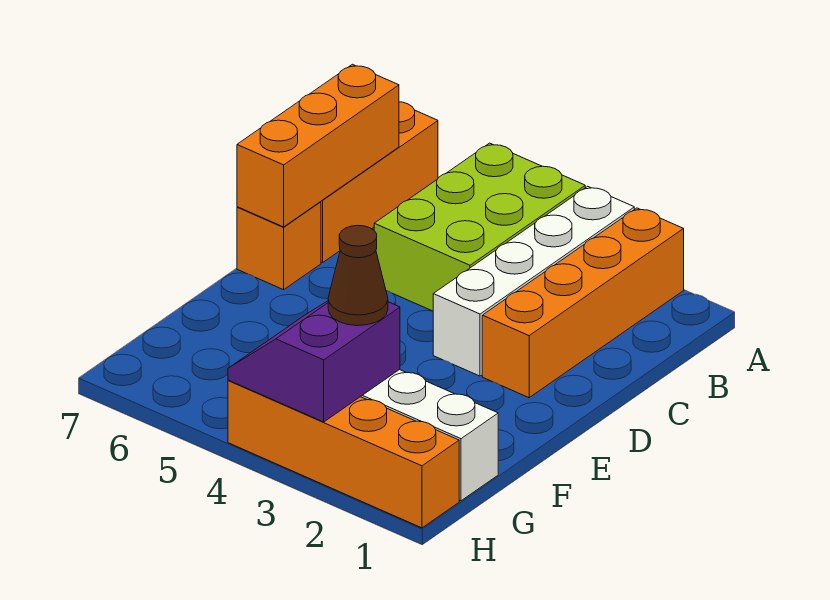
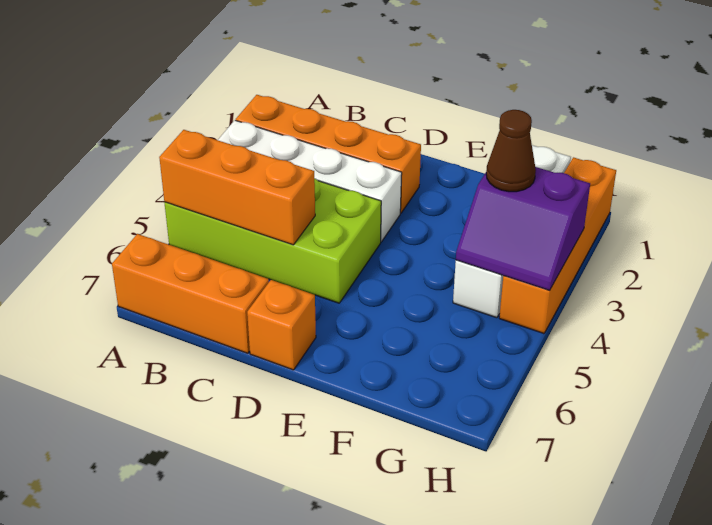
lime brick A4:C5 level 1 -> lime brick A4:D5 level 1
orange brick B7:D7 level 2 -> orange brick A5:C5 level 2

